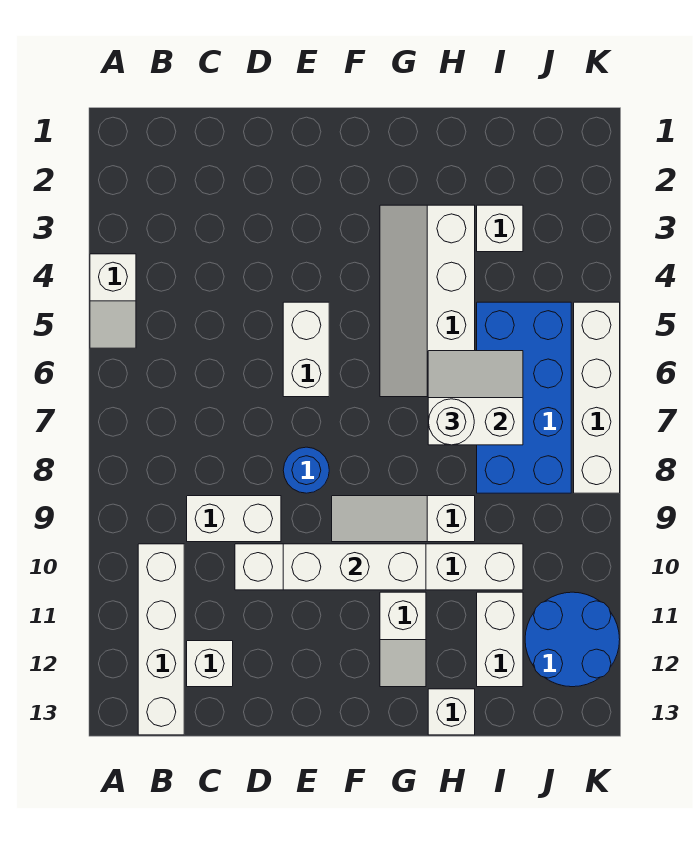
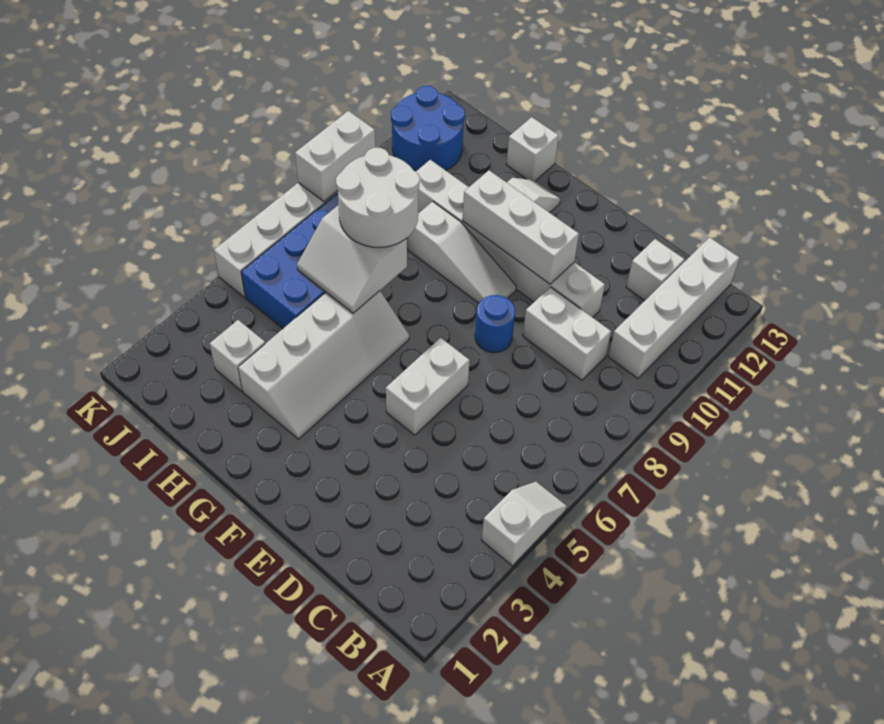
white round brick H7 level 3 -> white round brick H7:I8 level 3
white brick I11:I12 level 1 -> white brick K8:K9 level 2

